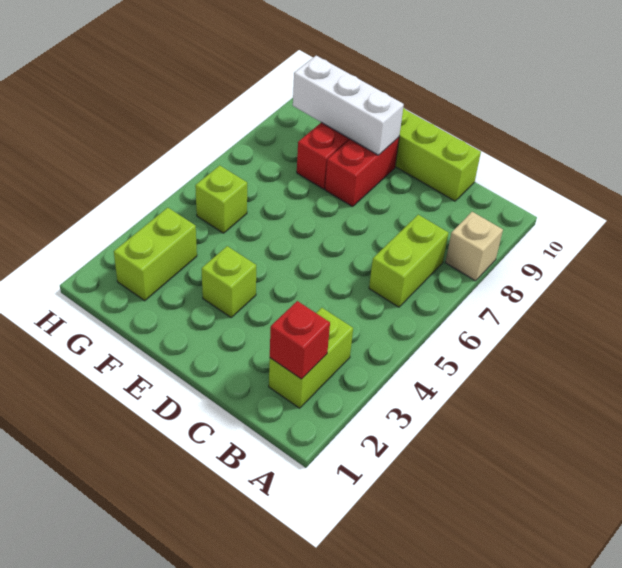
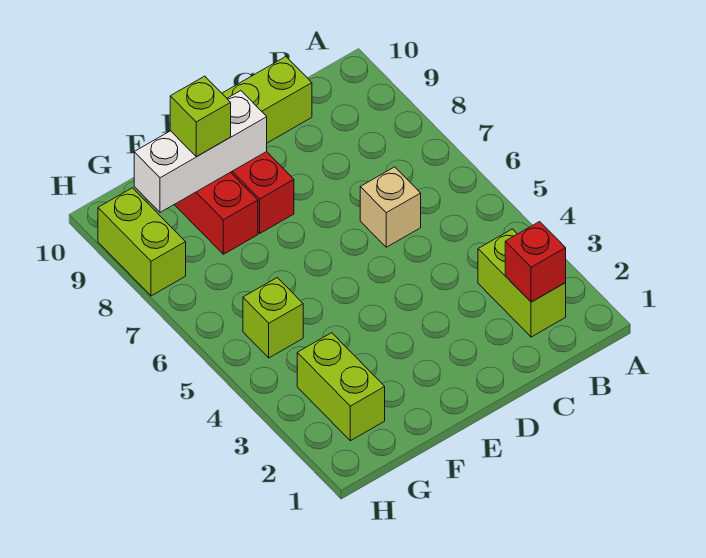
tan brick A8 level 1 -> tan brick C6 level 1
lime brick B6:B7 level 1 -> lime brick H8:H9 level 1
lime brick E3 level 1 -> lime brick F9 level 3

